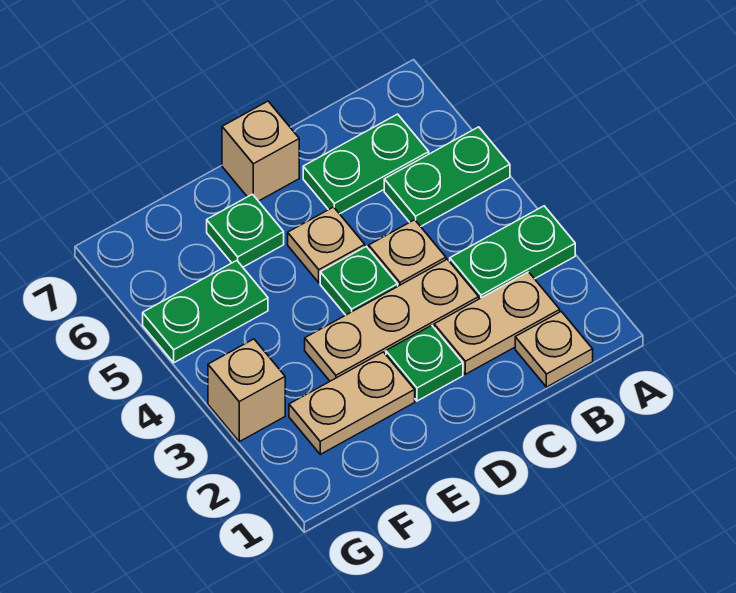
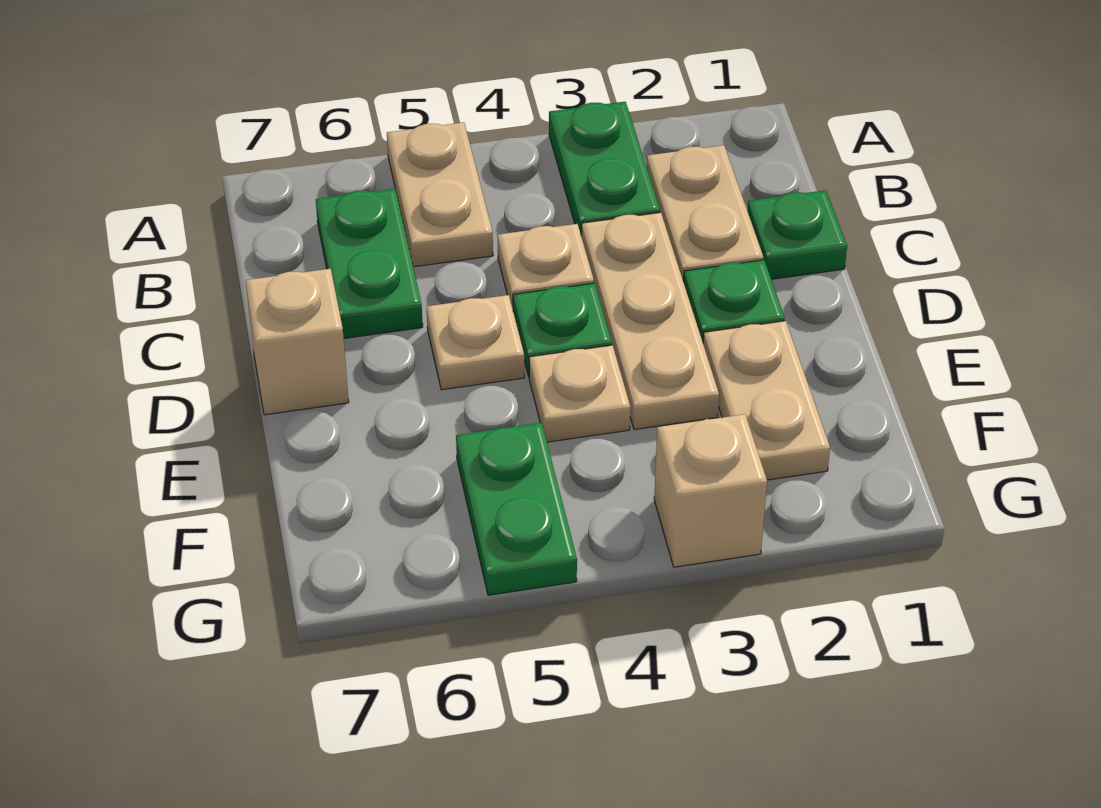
green plate A5:B5 level 1 -> tan plate A5:B5 level 1
tan plate B1 level 1 -> tan plate E4 level 1
green plate E6 level 1 -> green plate C1 level 1

